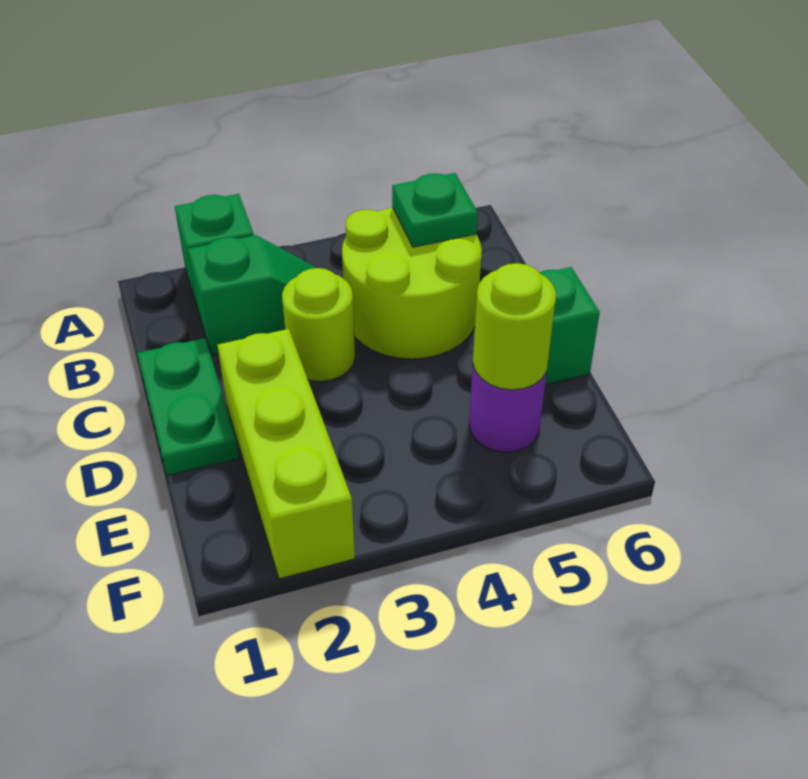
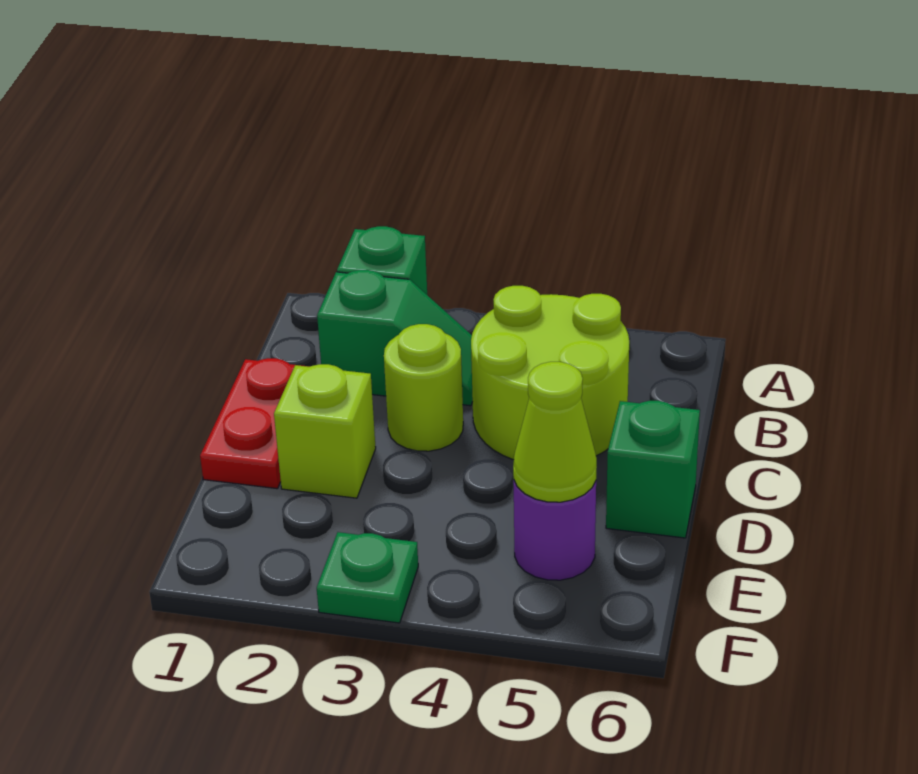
green plate B5 level 2 -> green plate F3 level 1
green plate C1:D1 level 1 -> red plate C1:D1 level 1
lime brick D2:F2 level 1 -> lime brick D2 level 1
lime round brick E5 level 2 -> lime cone E5 level 2

